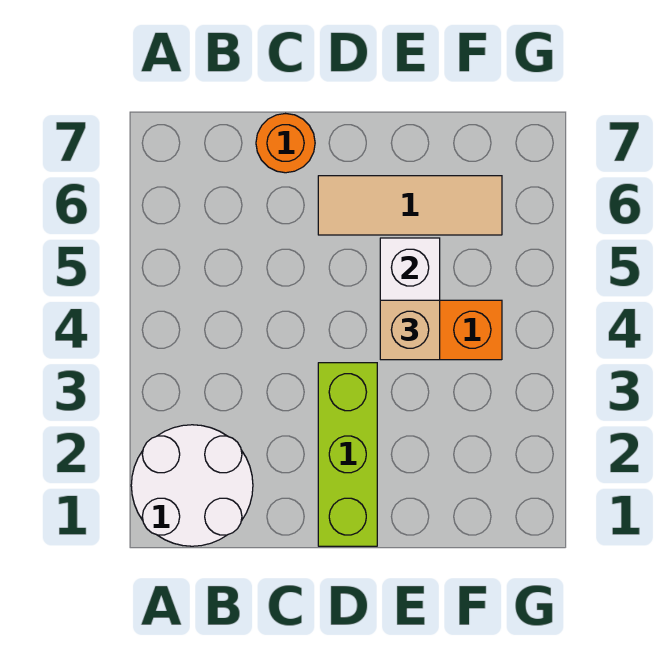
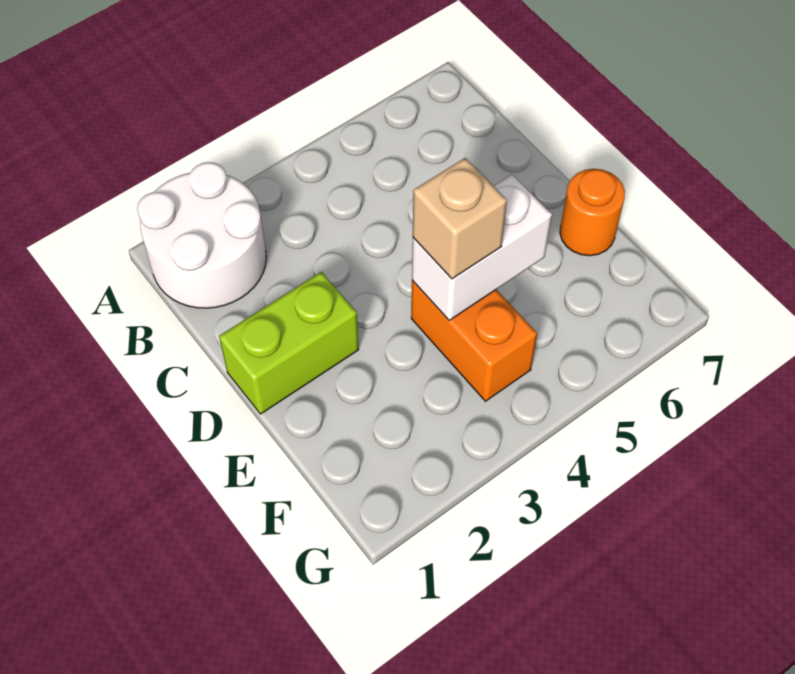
orange round brick C7 level 1 -> orange round brick E7 level 1
lime brick D1:D3 level 1 -> lime brick D1:D2 level 1
tan tile D6:F6 level 1 -> none

